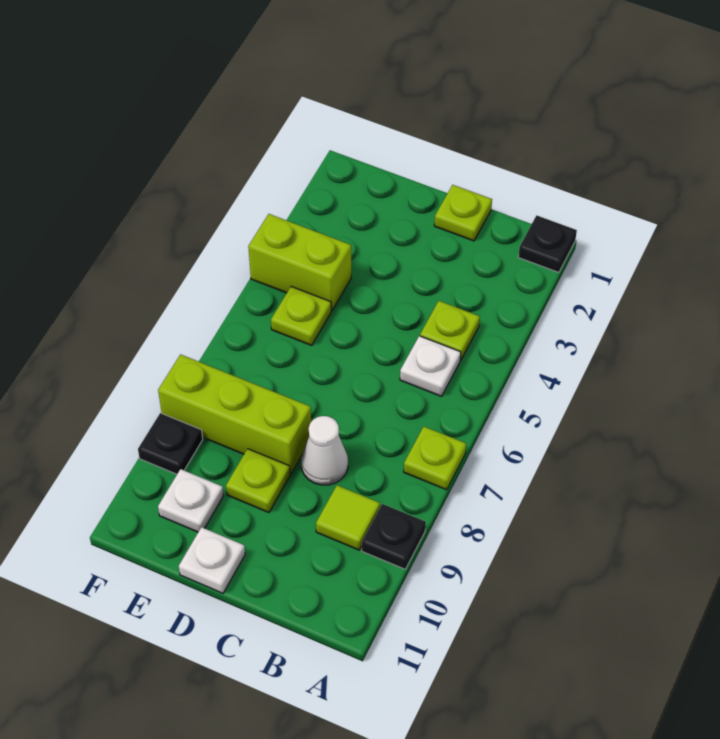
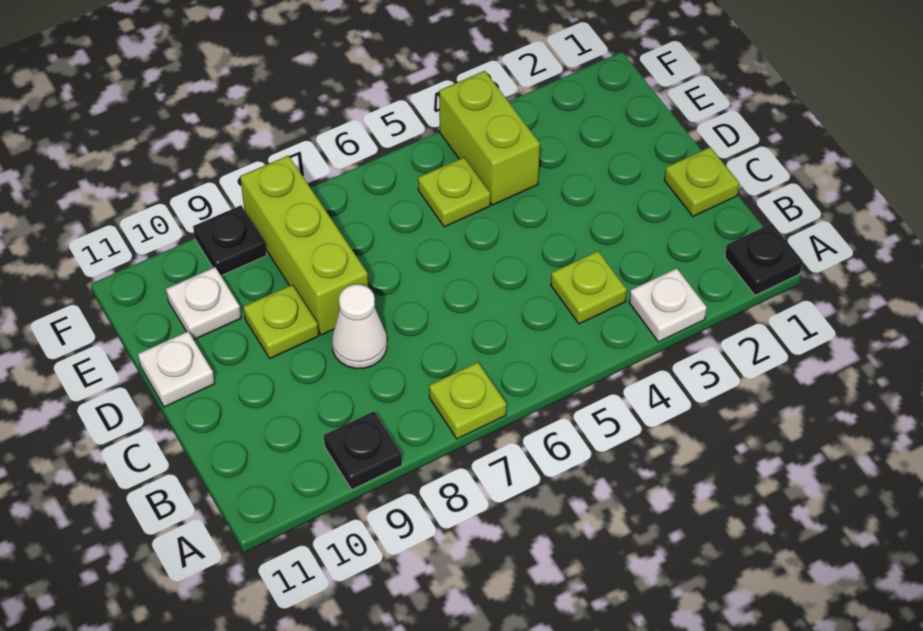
white plate B5 level 1 -> white plate A3 level 1
lime tile B9 level 1 -> none

